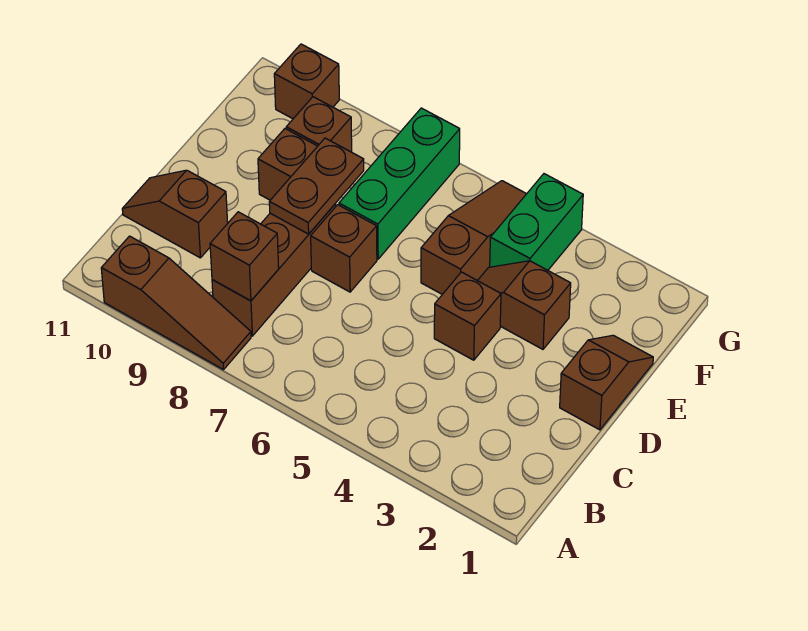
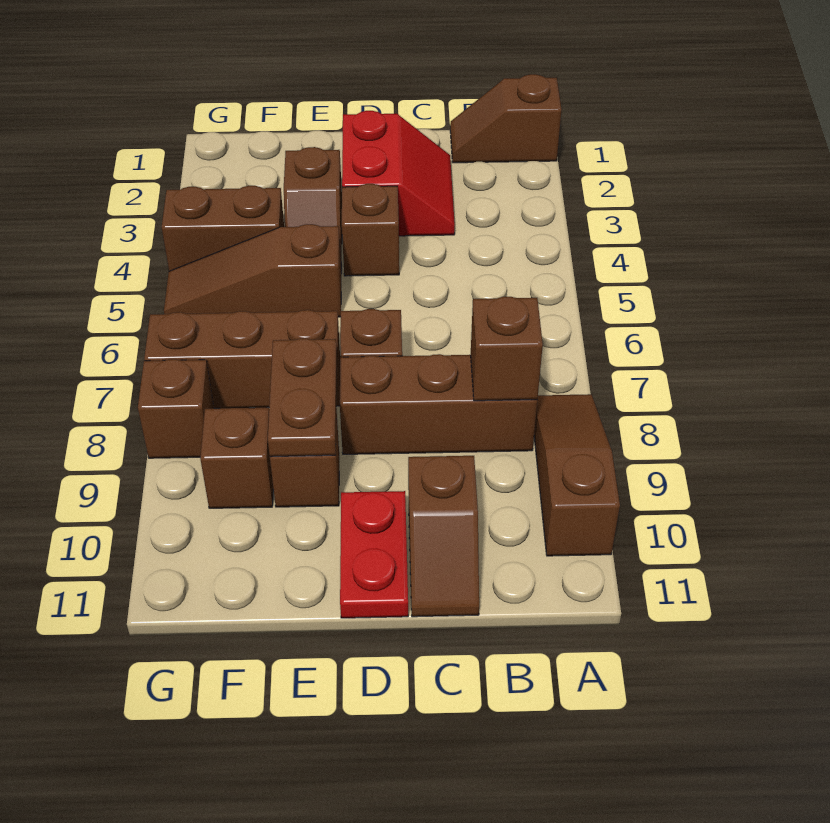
none -> red slope C2:D3 level 1 top D
brown slope D1:E1 level 1 top D -> brown slope A1:B1 level 1 top A
brown plate D8:E8 level 2 -> brown plate E8:E9 level 2
none -> red plate D10:D11 level 1
green brick E7:G7 level 1 -> brown brick E7:G7 level 1
green brick F4:G4 level 1 -> brown brick F4:G4 level 1
brown brick G10 level 1 -> brown brick G8 level 1

